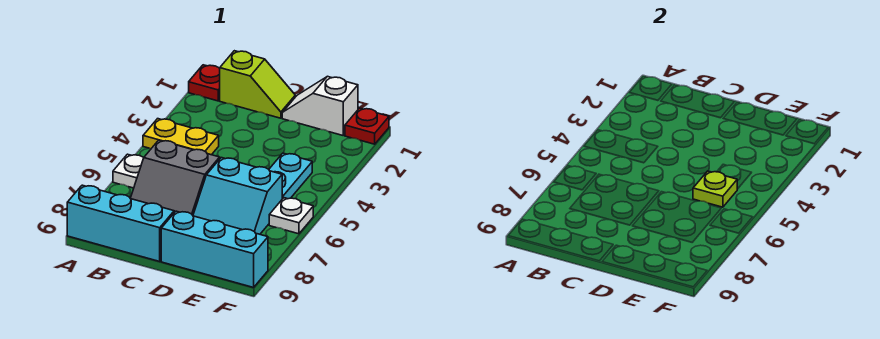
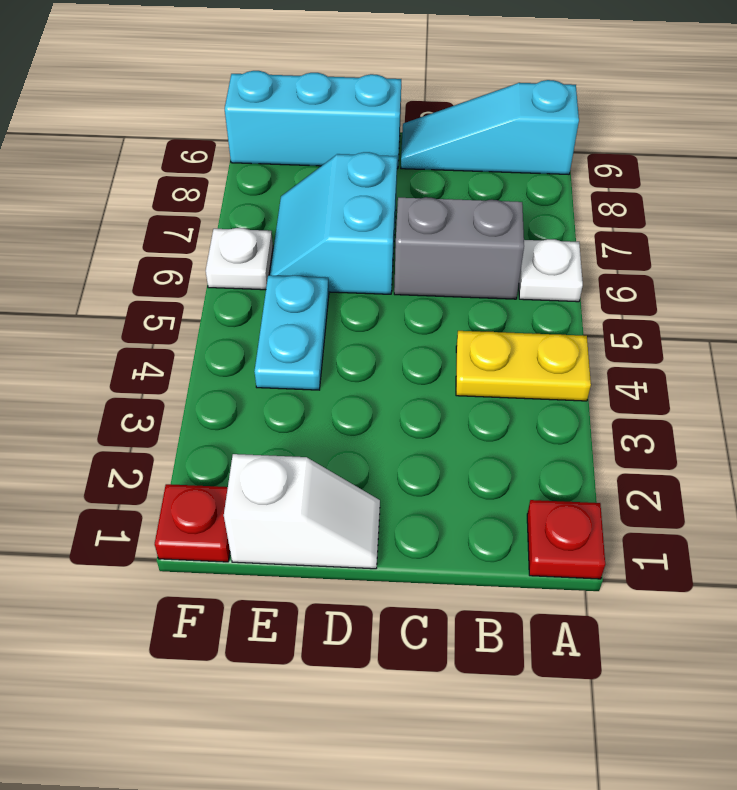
cyan brick A9:C9 level 1 -> cyan slope A9:C9 level 1 top A
lime slope B1:C1 level 1 top B -> none
cyan slope D6:E7 level 1 top 6 -> cyan slope D6:E7 level 1 top D
lime plate E5 level 2 -> none

